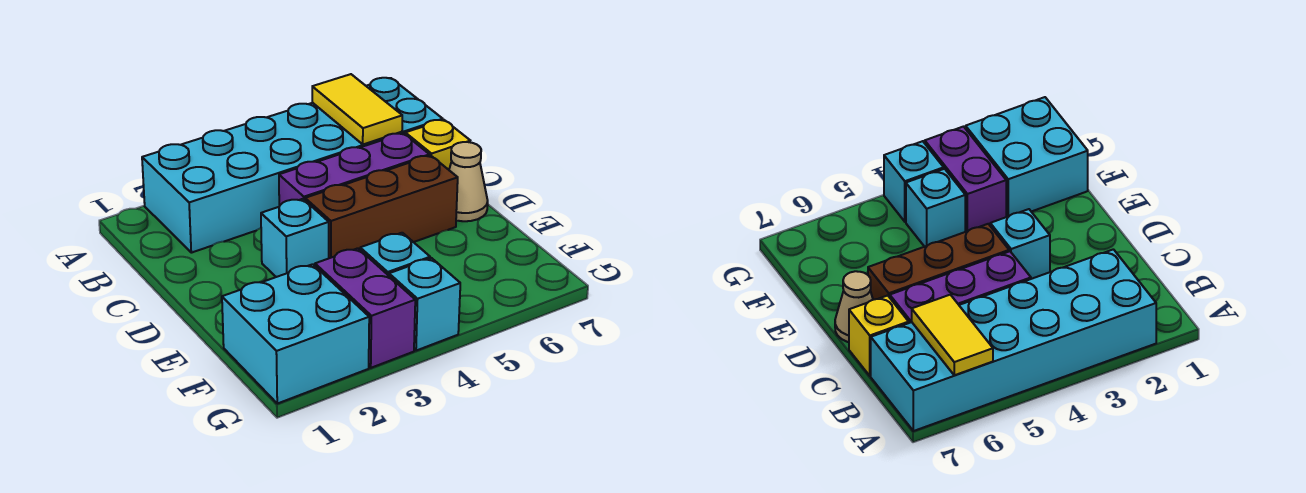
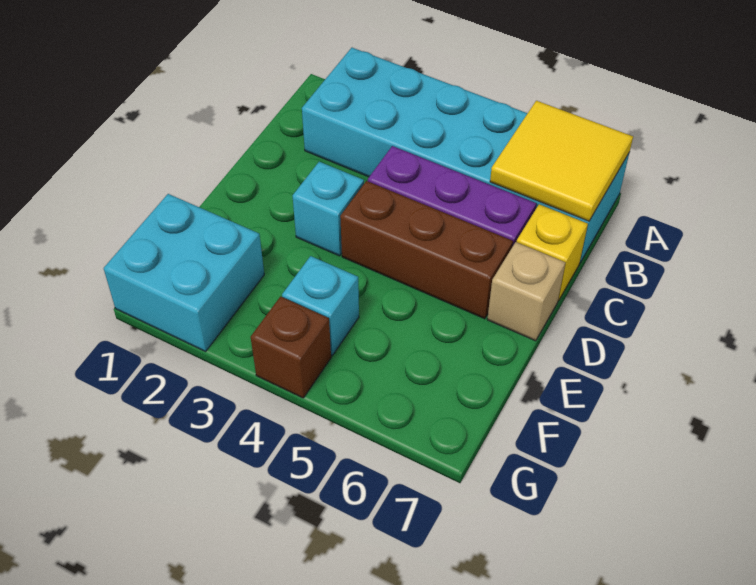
yellow tile A6:B6 level 2 -> yellow tile A6:B7 level 2
tan cone D7 level 1 -> tan brick D7 level 1
purple brick F3:G3 level 1 -> none
cyan brick G4 level 1 -> brown brick G4 level 1

